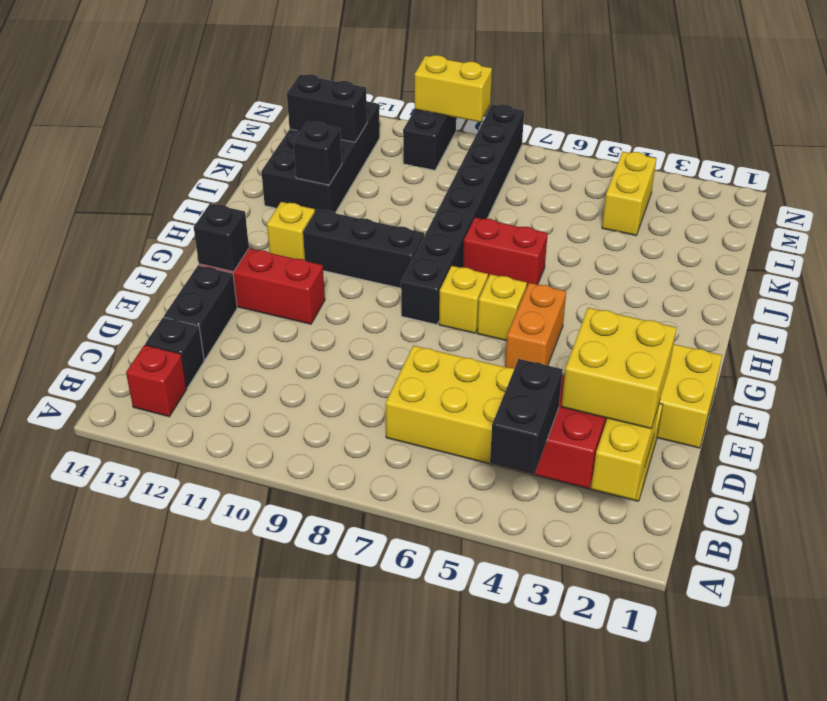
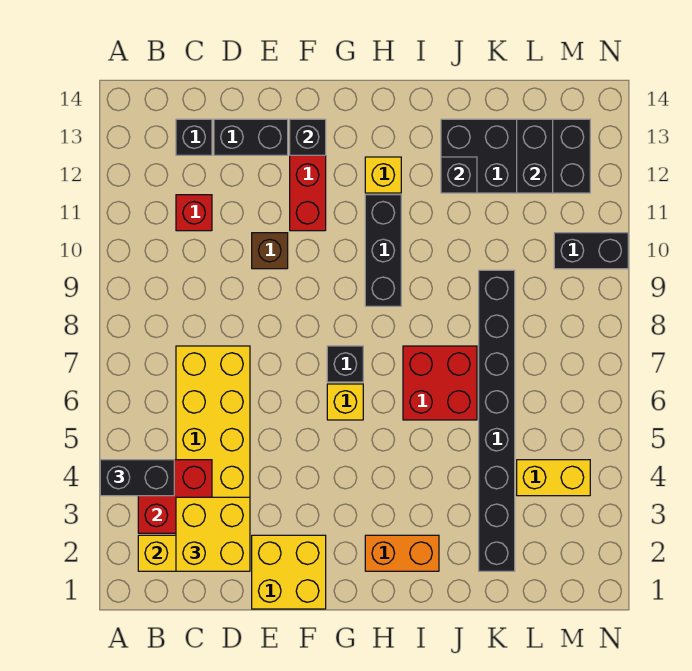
red brick B13 level 1 -> red brick C11 level 1
none -> brown brick E10 level 1
orange brick F5:G5 level 1 -> orange brick H2:I2 level 1
yellow brick G7 level 1 -> black brick G7 level 1
black brick G8:N8 level 1 -> black brick K2:K9 level 1
red brick I6:I7 level 1 -> red brick I6:J7 level 1
yellow brick N9:N10 level 2 -> none

